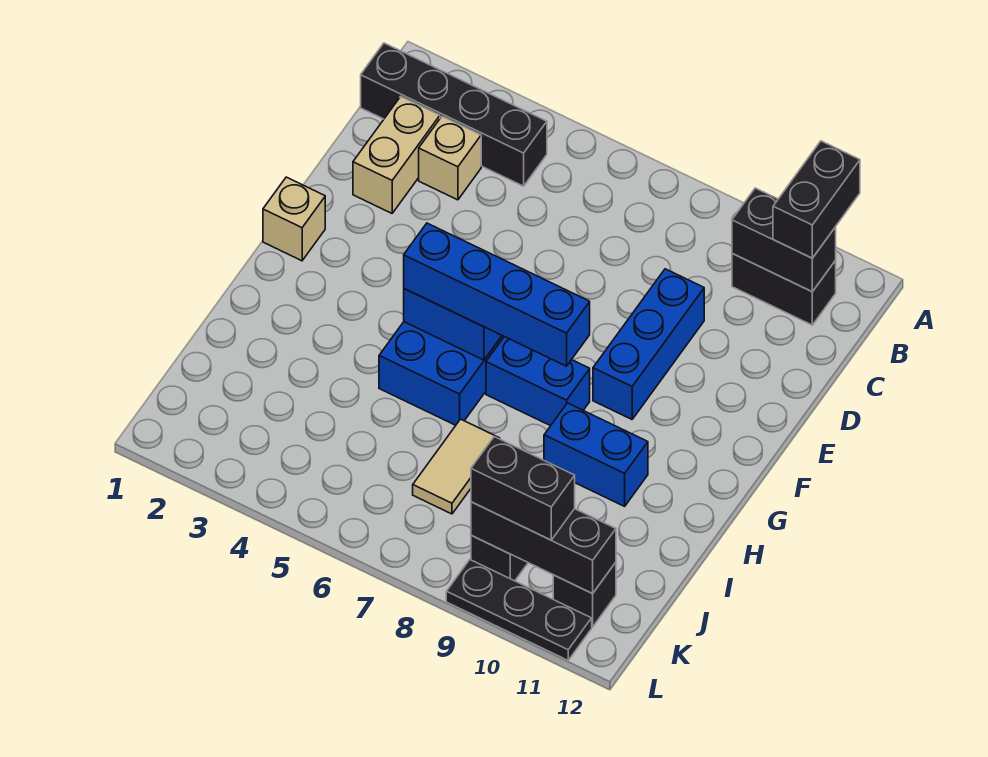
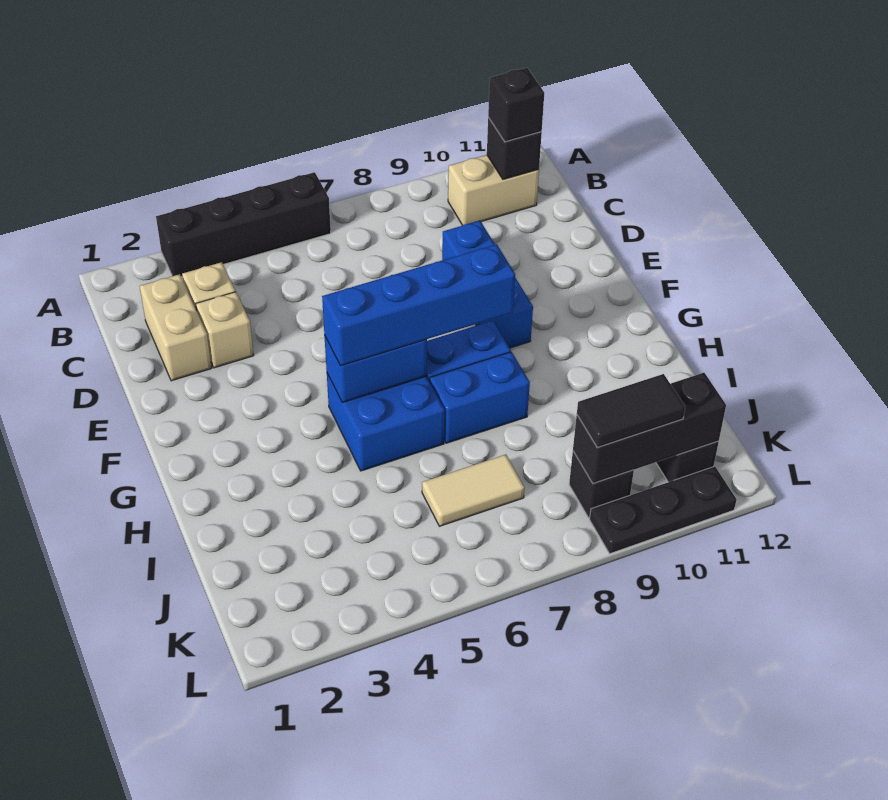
black brick A11:B11 level 3 -> black brick B11 level 3
black brick B1:B4 level 1 -> black brick A3:A6 level 1
black brick B10:B11 level 1 -> tan brick B10:B11 level 1
black brick B10:B11 level 2 -> black brick B11 level 2
tan brick F1 level 1 -> tan brick D3 level 1
blue brick H9:H10 level 1 -> blue brick H7:H8 level 1
tan tile I7:J7 level 1 -> tan tile J6:J7 level 1
black brick K9:K10 level 3 -> black tile K9:K10 level 3

